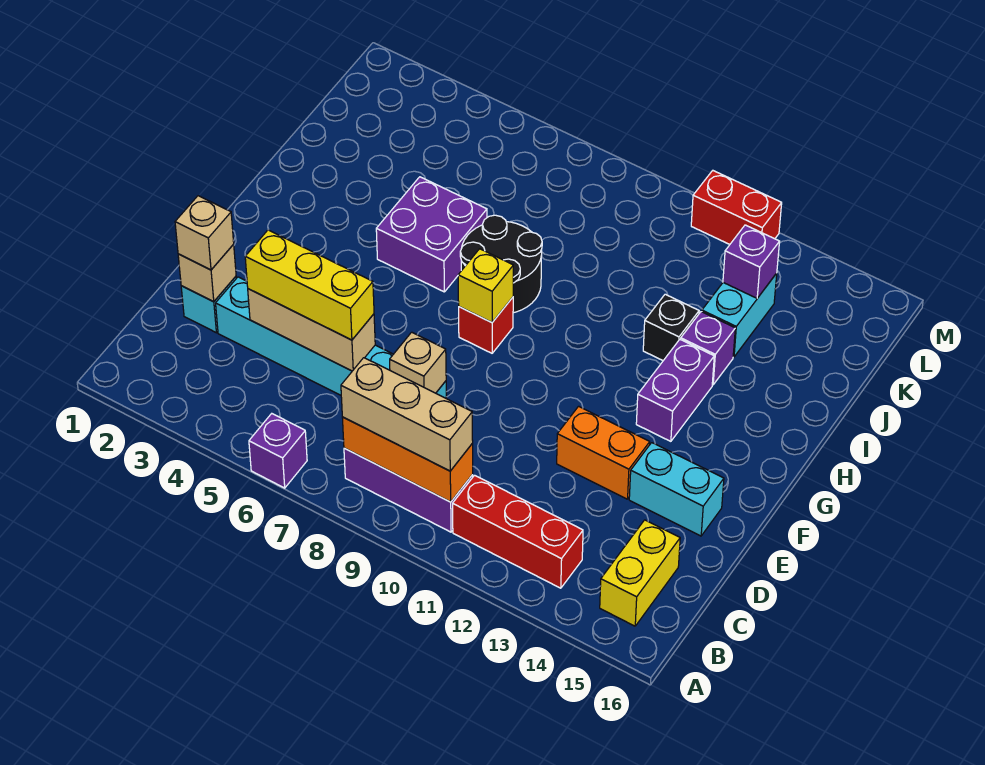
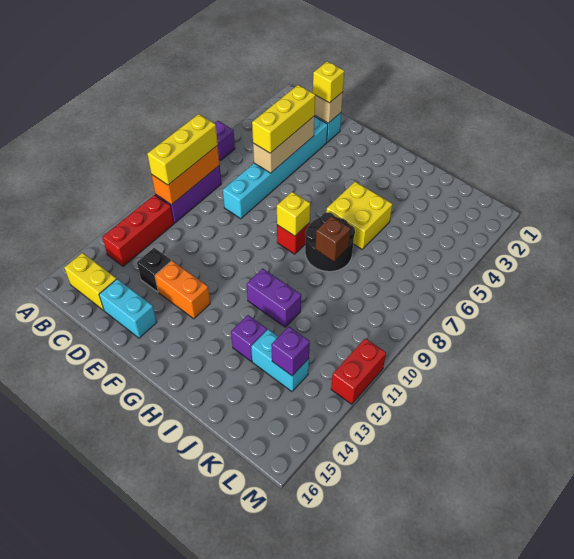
tan brick B8:B10 level 3 -> yellow brick B8:B10 level 3
tan brick D2 level 3 -> yellow brick D2 level 3
tan brick D8 level 2 -> none
orange brick E12:E13 level 1 -> orange brick E13:F13 level 1
cyan brick E14:E15 level 1 -> cyan brick D15:E15 level 1
purple brick G13:H13 level 1 -> purple brick H11:I11 level 1
purple brick H5:I6 level 1 -> yellow brick H5:I6 level 1
none -> brown brick I8 level 2
black brick I12 level 1 -> black brick D13 level 1

